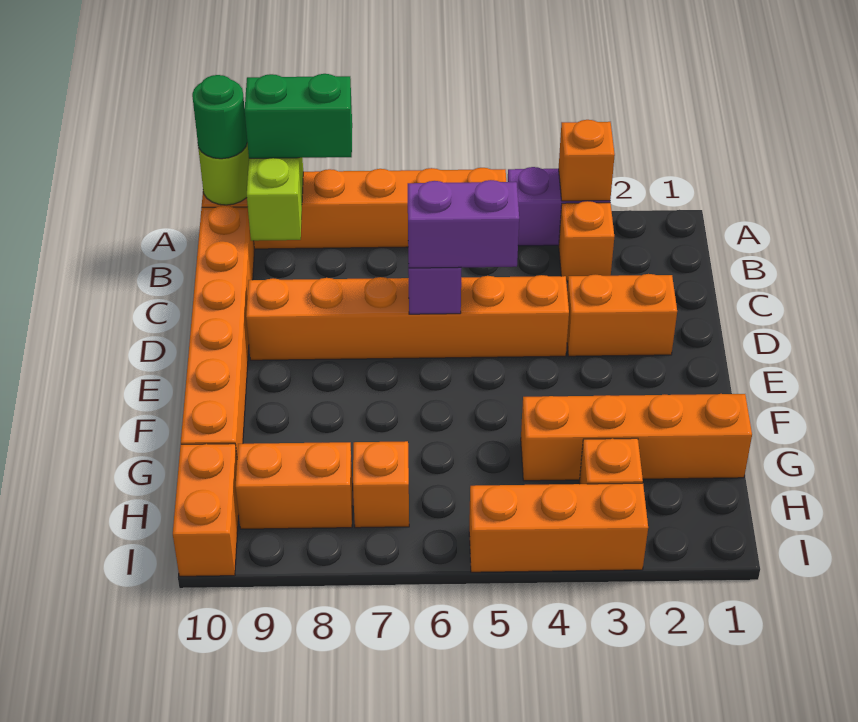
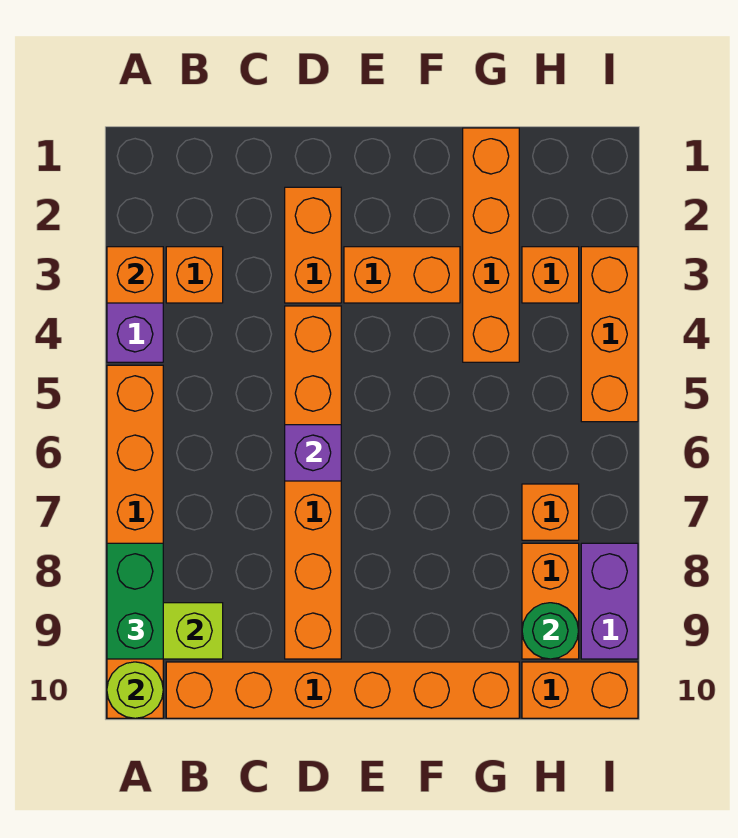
green round brick A10 level 3 -> green round brick H9 level 2
purple brick D5:D6 level 3 -> purple brick I8:I9 level 1
none -> orange brick E3:F3 level 1

